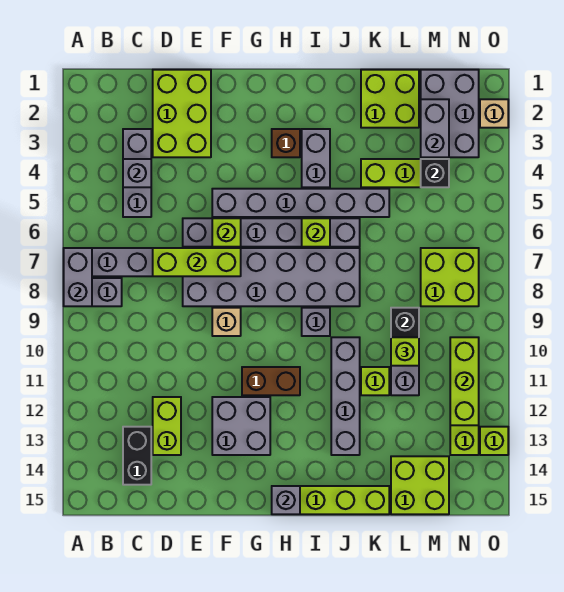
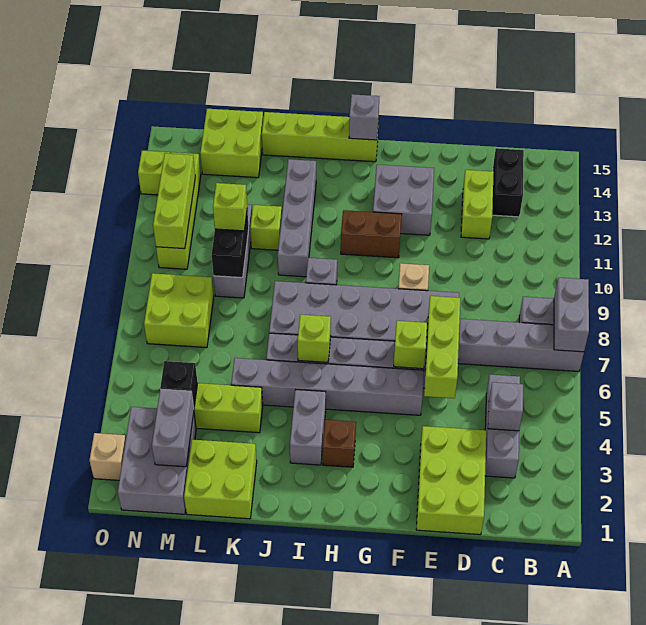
lime brick D7:F7 level 2 -> lime brick E5:E7 level 2

